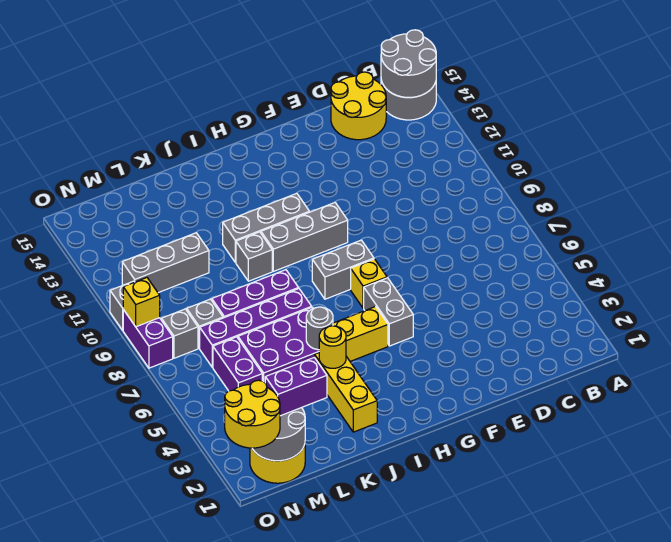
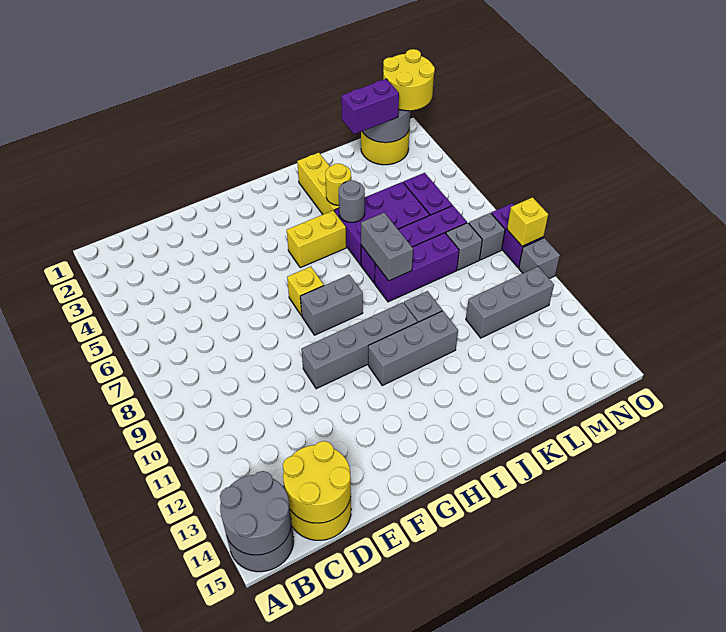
none -> yellow round brick C14:D15 level 2
grey brick G5:G6 level 1 -> grey brick J7:J8 level 2
grey brick G10:I10 level 1 -> grey brick F10:I10 level 1

